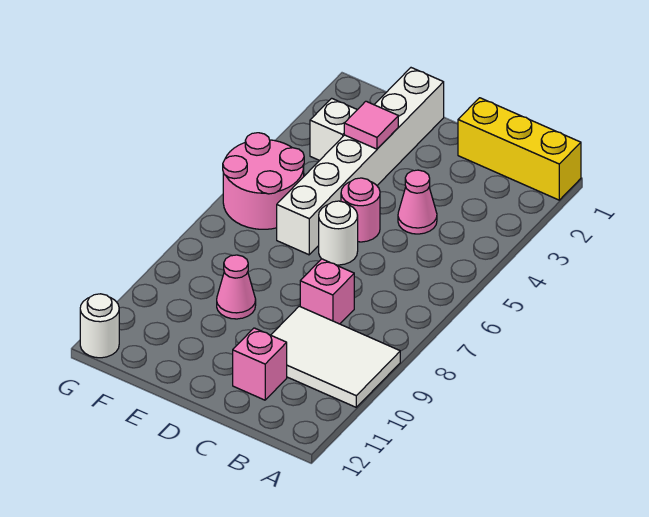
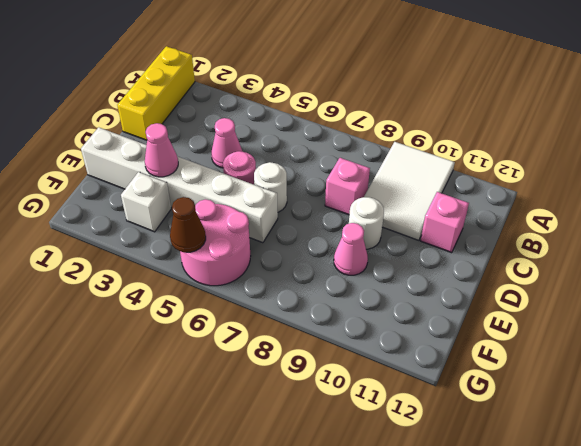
pink tile E3 level 2 -> pink cone E3 level 2
none -> brown cone G5 level 2
white round brick G12 level 1 -> white round brick D9 level 1

